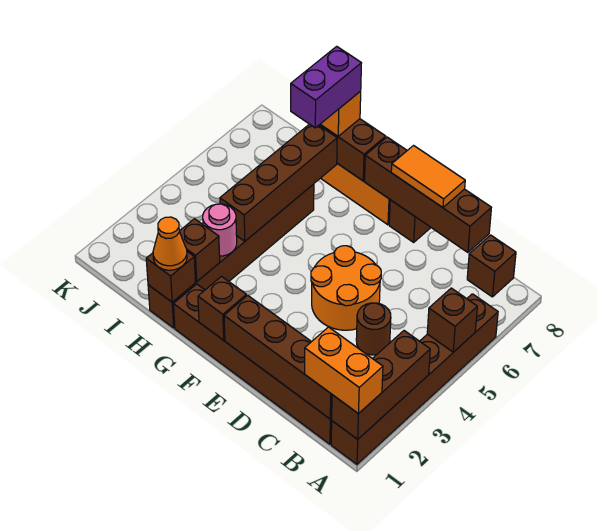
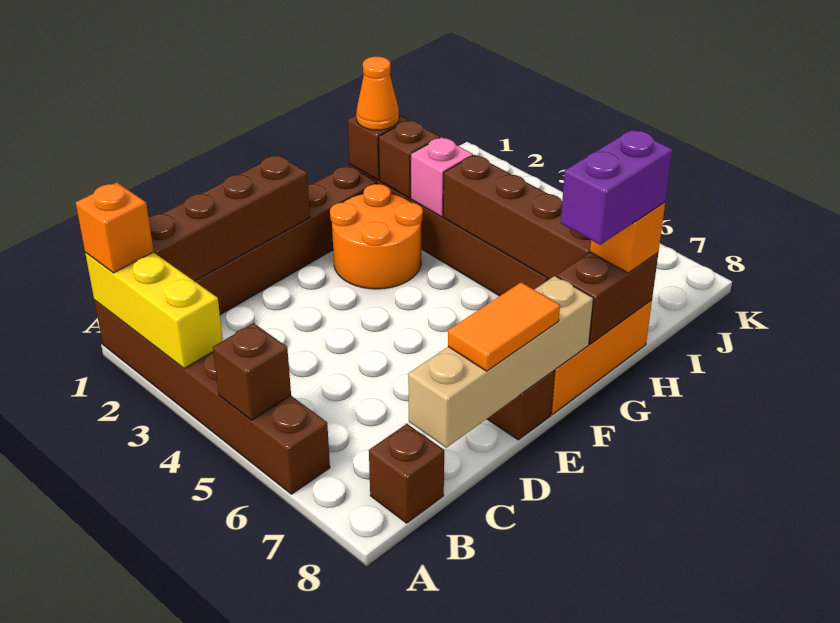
brown brick A1:A3 level 2 -> yellow brick A1:A3 level 2
orange brick A1:B1 level 3 -> orange brick A1 level 3
brown round brick C4 level 1 -> none
brown brick C8:F8 level 2 -> tan brick C8:F8 level 2
orange round brick D4:E5 level 1 -> orange round brick F2:G3 level 1
brown brick F1 level 2 -> none
pink round brick H3 level 2 -> pink brick H3 level 2
purple brick H7:H8 level 4 -> purple brick G8:H8 level 4

